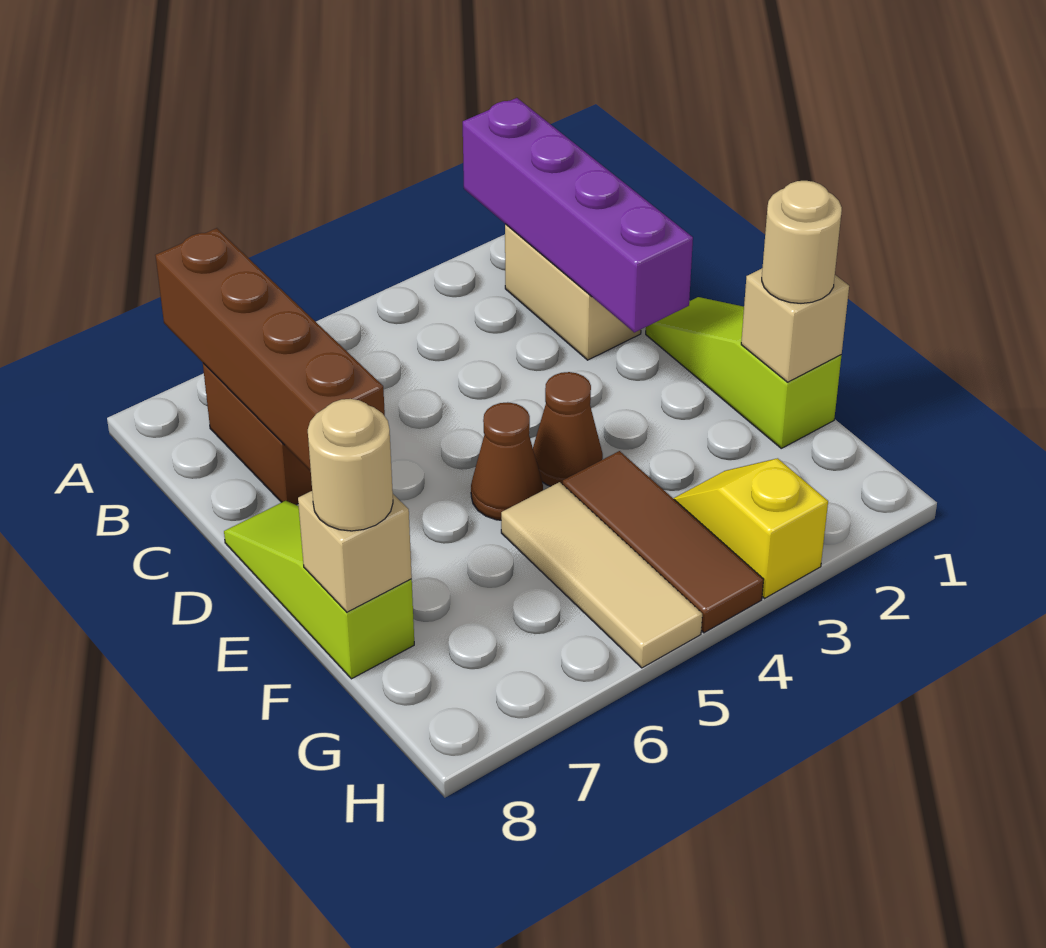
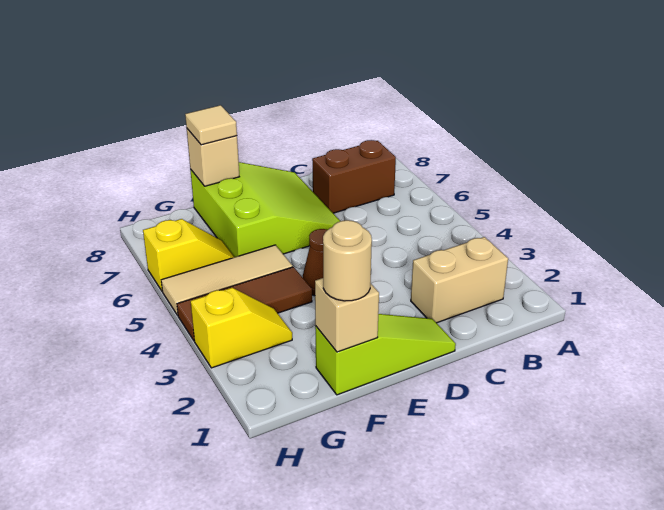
purple brick A2:D2 level 2 -> none
brown brick A7:D7 level 2 -> none
lime slope D8:F8 level 1 top F -> lime slope D6:F8 level 1 top F
brown cone E5 level 1 -> none
tan round brick F8 level 3 -> tan tile F8 level 3
none -> yellow slope G6:H6 level 1 top H

